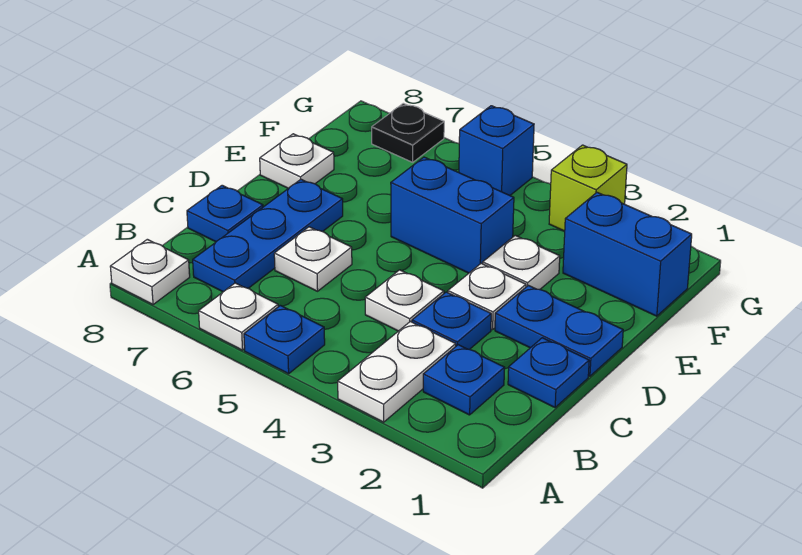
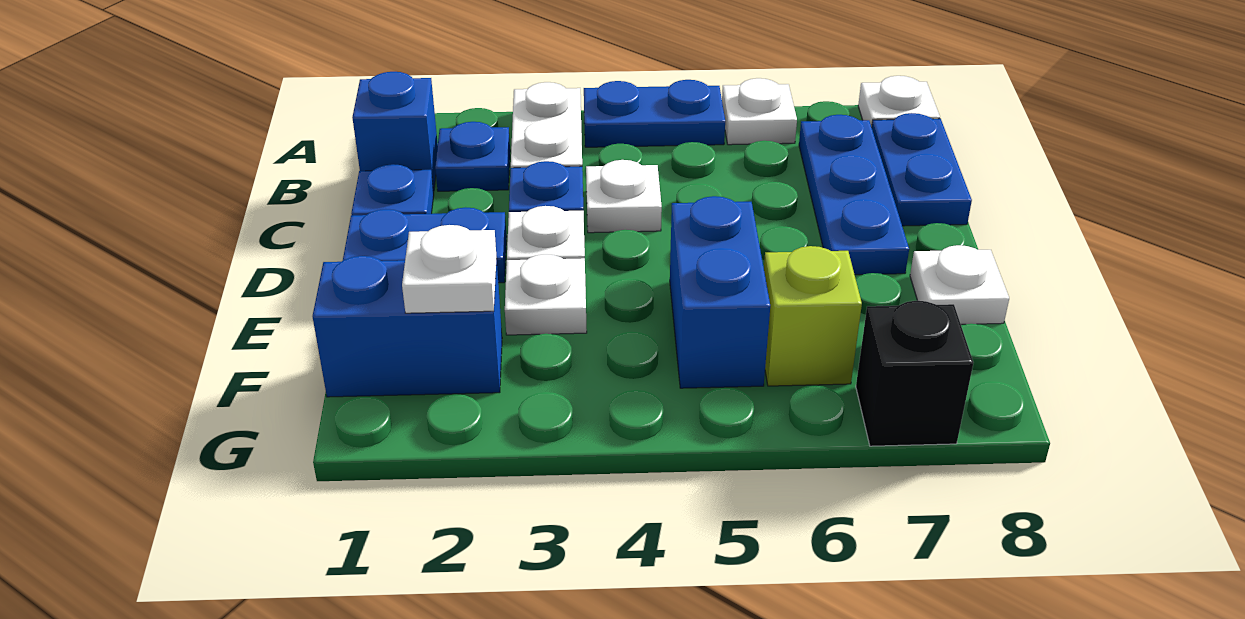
blue plate A5 level 1 -> blue plate A4:A5 level 1
white plate C6 level 1 -> white plate F2 level 2
blue plate C8 level 1 -> blue plate B8:C8 level 1
blue brick E4:E5 level 1 -> blue brick E5:F5 level 1
lime brick G3 level 1 -> lime brick F6 level 1
blue brick G5 level 1 -> blue brick B1 level 1
black plate G7 level 1 -> black brick G7 level 1

